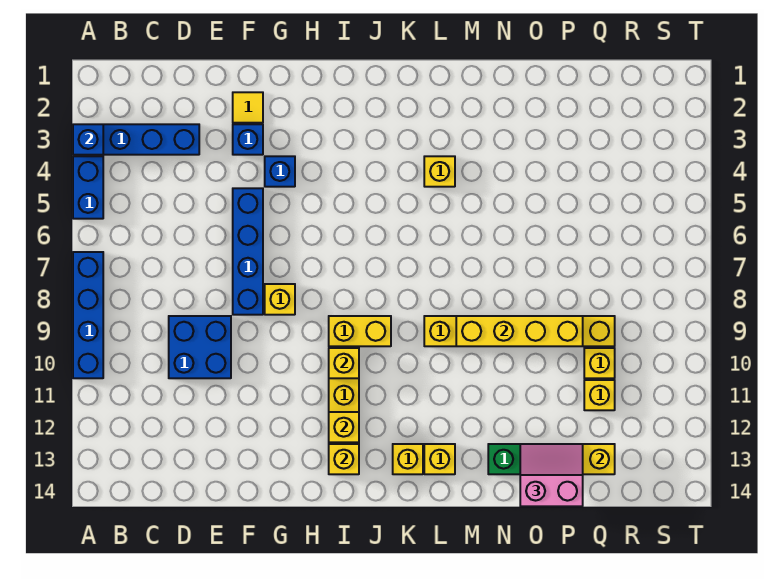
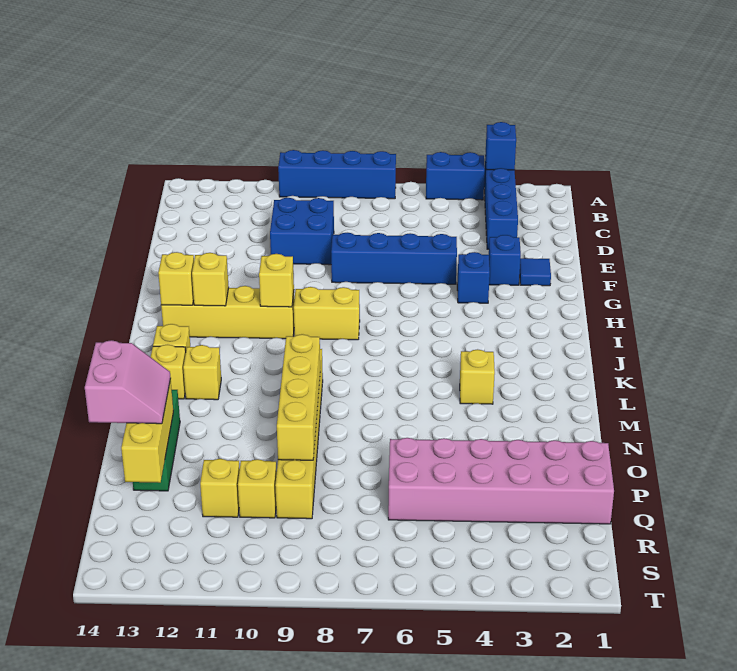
yellow tile F2 level 1 -> blue tile F2 level 1
yellow brick G8 level 1 -> yellow brick L12 level 1
yellow brick I9:J9 level 1 -> yellow brick I8:I9 level 1
none -> pink brick P1:Q6 level 1

